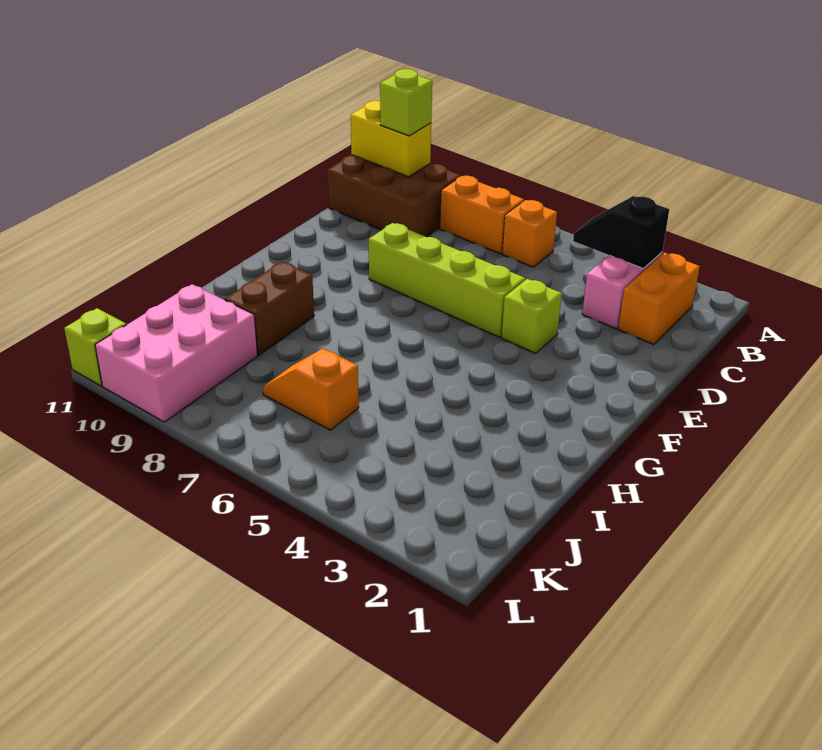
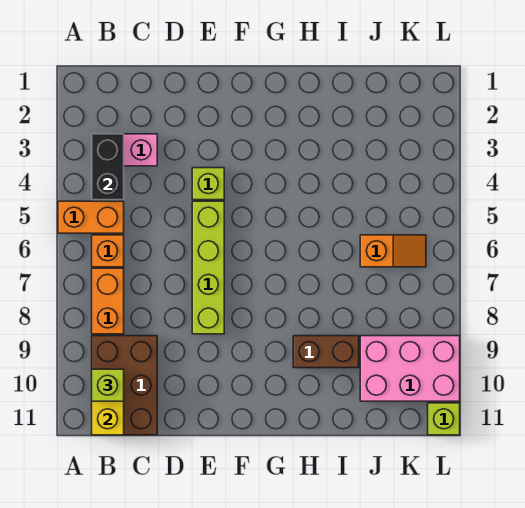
orange brick B2:C2 level 1 -> orange brick A5:B5 level 1
black slope B3:B4 level 2 top 3 -> black brick B3:B4 level 2
orange slope J6:J7 level 1 top 6 -> orange slope J6:K6 level 1 top J

